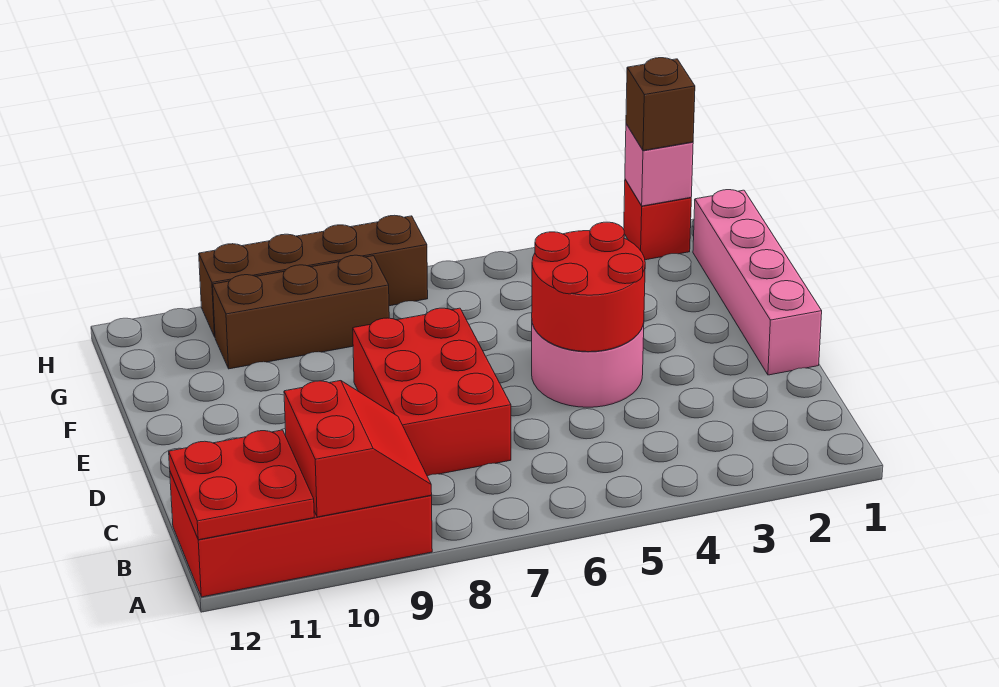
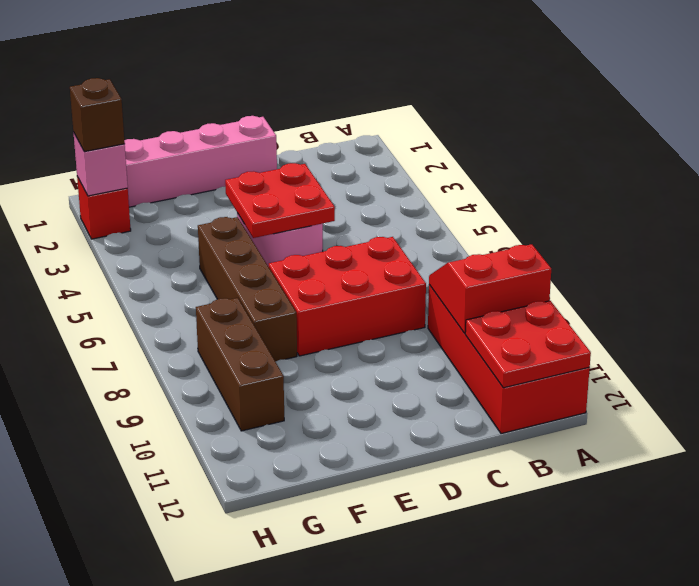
red round brick D4:E5 level 2 -> red plate D4:E5 level 2
brown brick H7:H10 level 1 -> brown brick F5:F8 level 1

